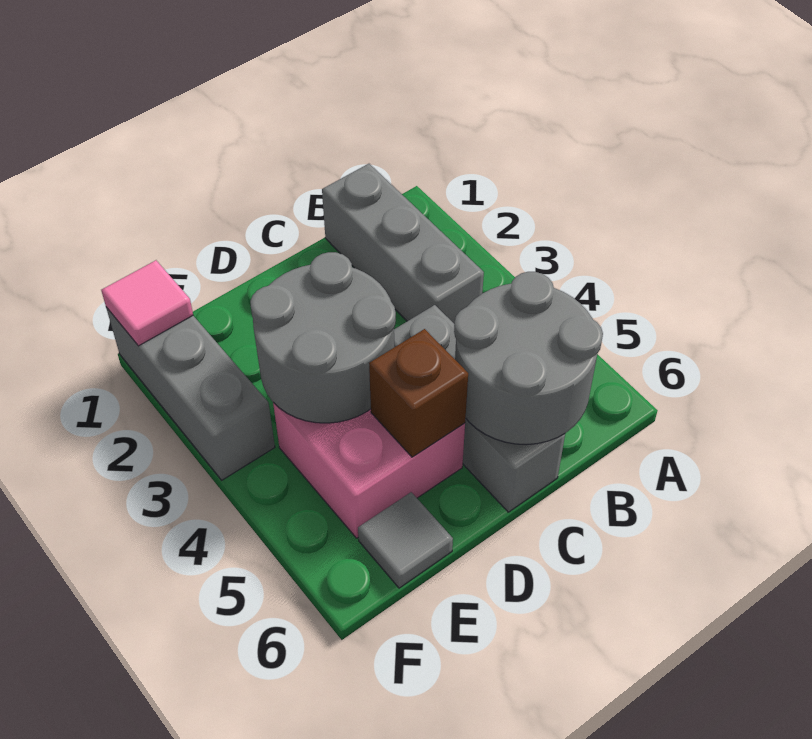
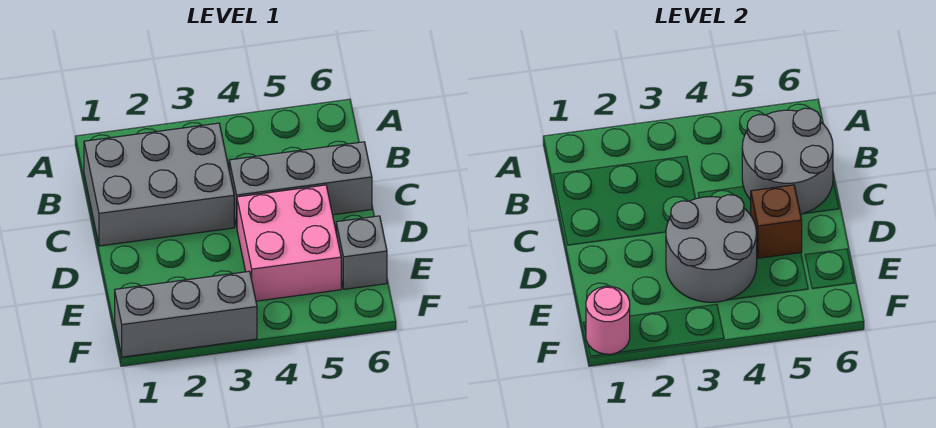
grey brick B1:B3 level 1 -> grey brick B1:C3 level 1
grey tile E6 level 1 -> grey brick E6 level 1
pink tile F1 level 2 -> pink round brick F1 level 2

